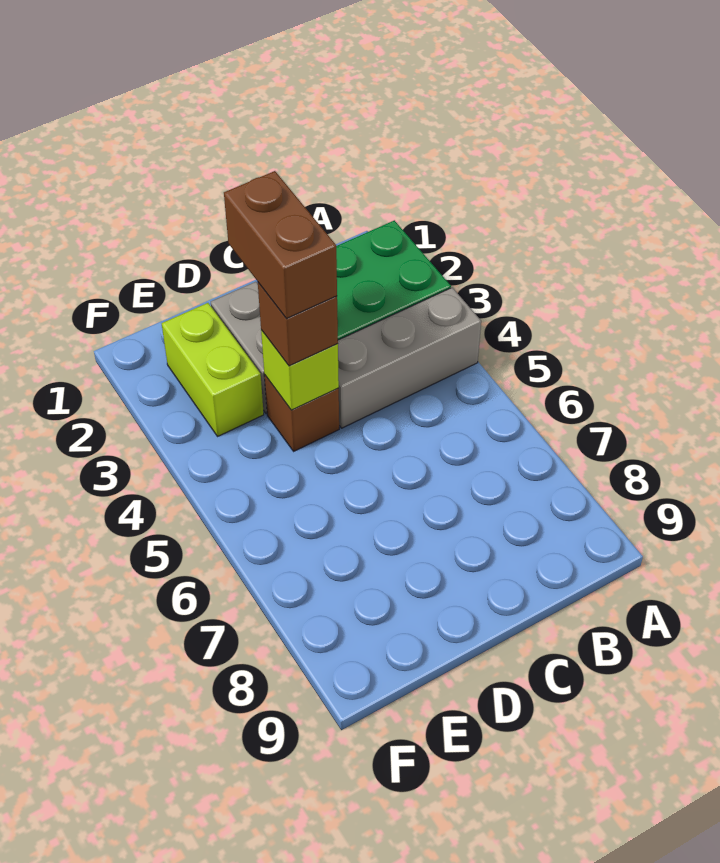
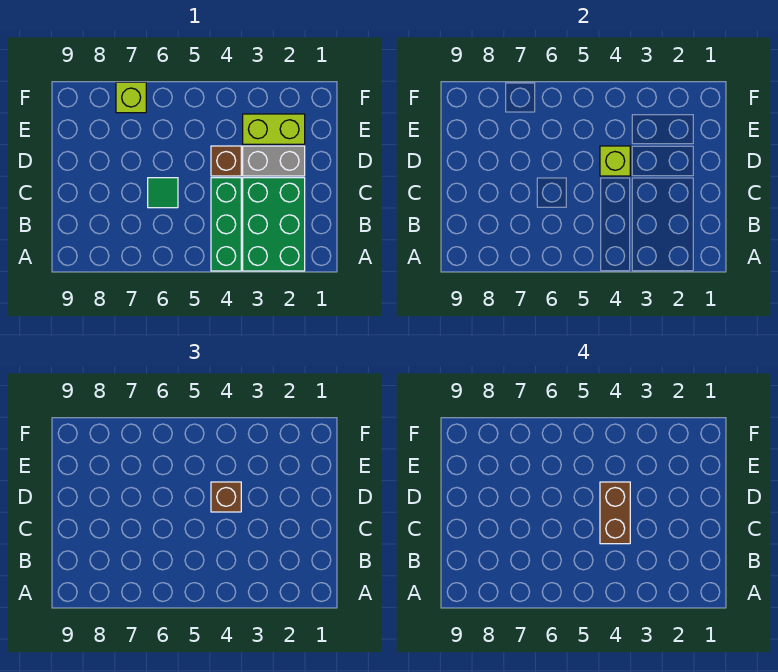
grey brick A4:C4 level 1 -> green brick A4:C4 level 1
none -> green tile C6 level 1
brown brick D3:D4 level 4 -> brown brick C4:D4 level 4
none -> lime brick F7 level 1

